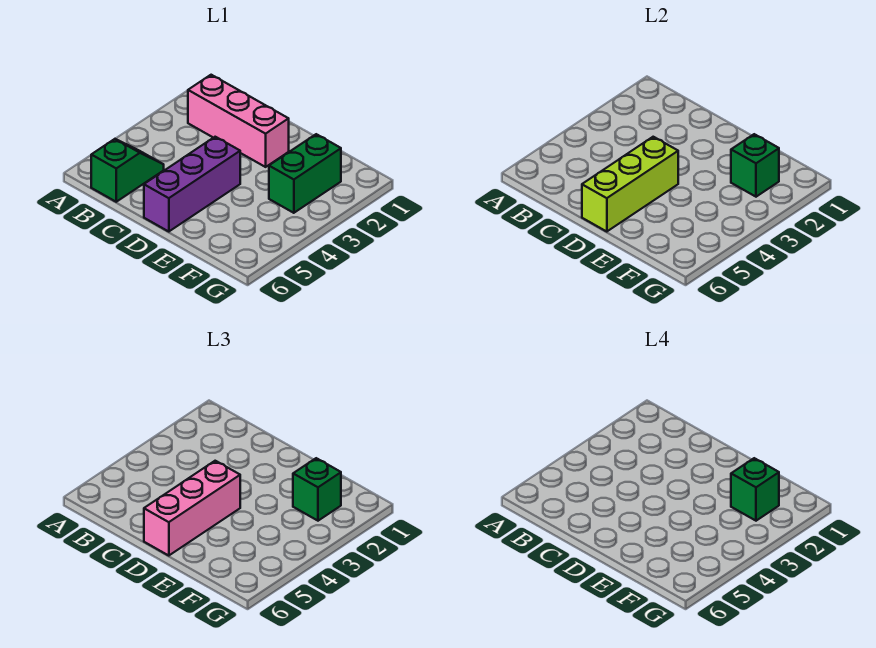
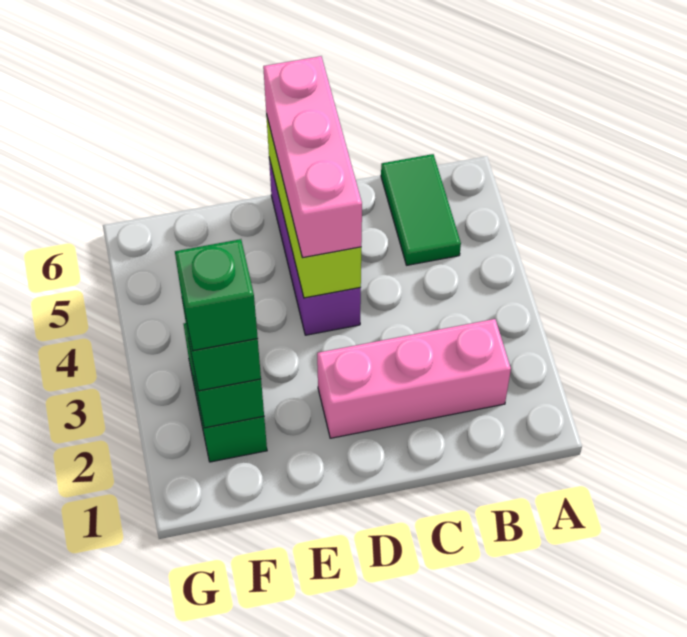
green slope B5:B6 level 1 top 6 -> green tile B5:B6 level 1

